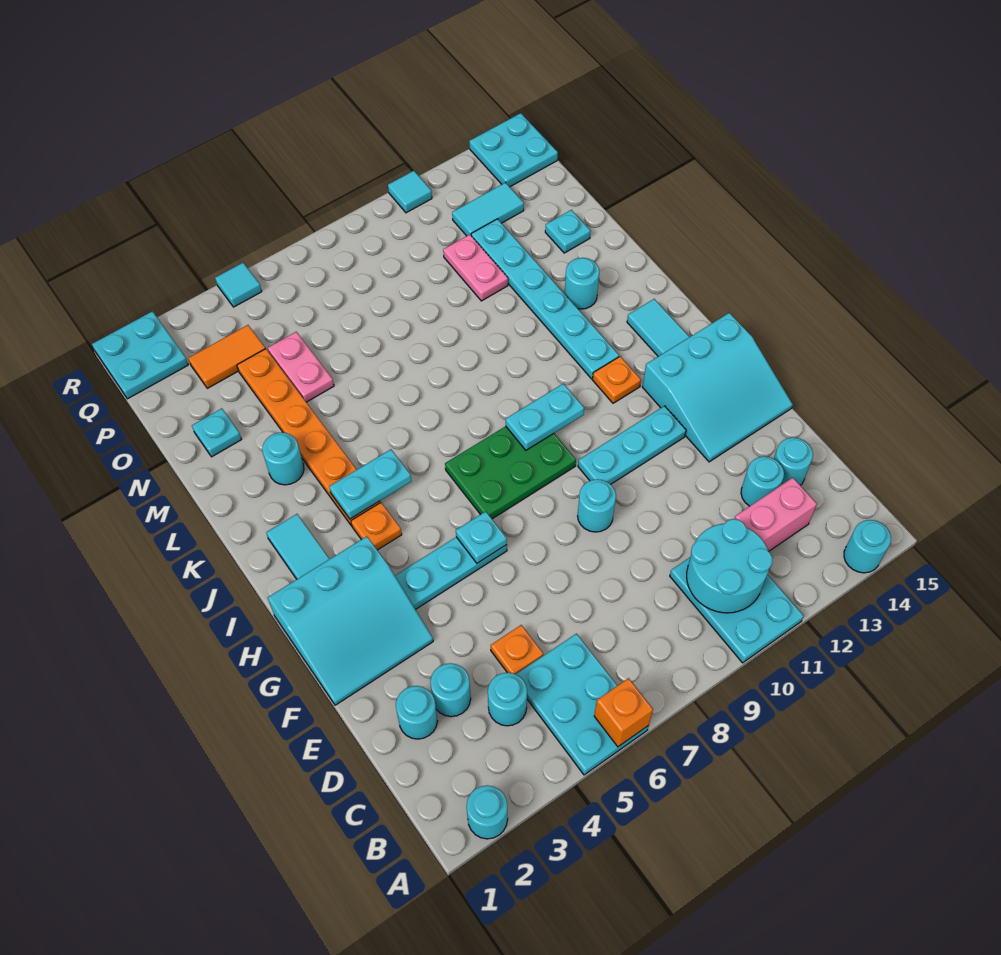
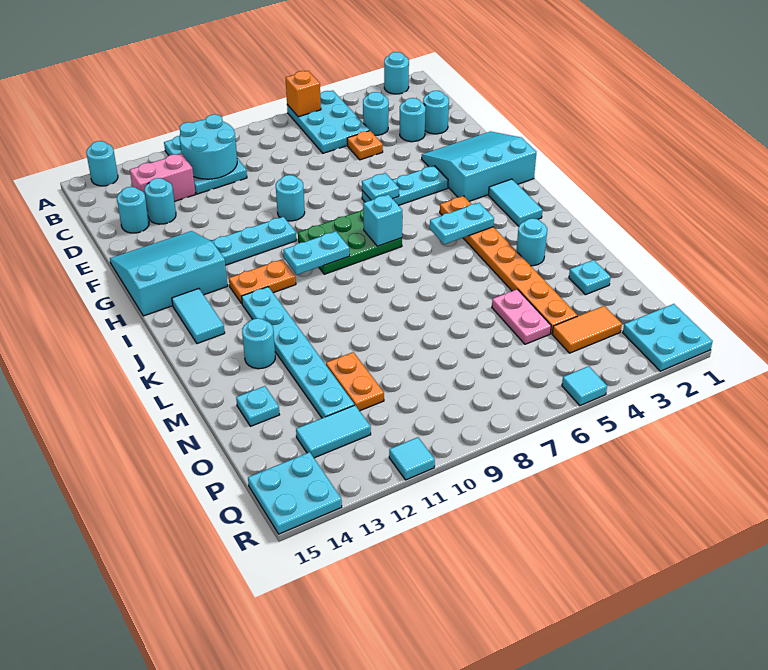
none -> cyan brick I7 level 2
orange plate I12 level 1 -> orange plate I11:I12 level 1
pink plate N11:O11 level 1 -> orange plate N11:O11 level 1

